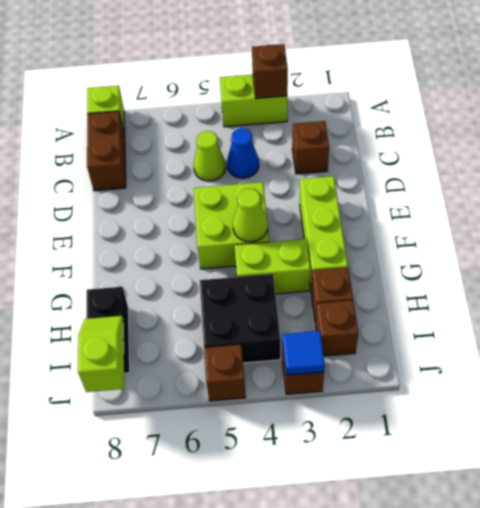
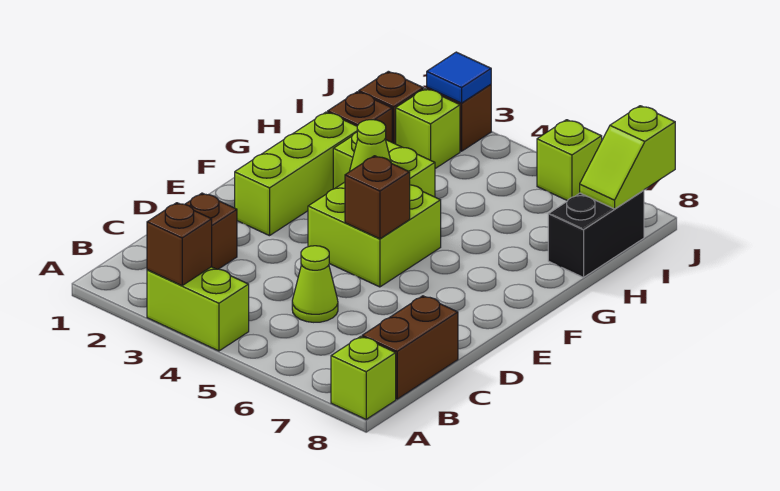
blue cone C4 level 1 -> none
black brick H4:I5 level 1 -> none
none -> lime brick I3 level 1
brown brick J5 level 1 -> brown brick E5 level 2
none -> lime brick J6 level 1

